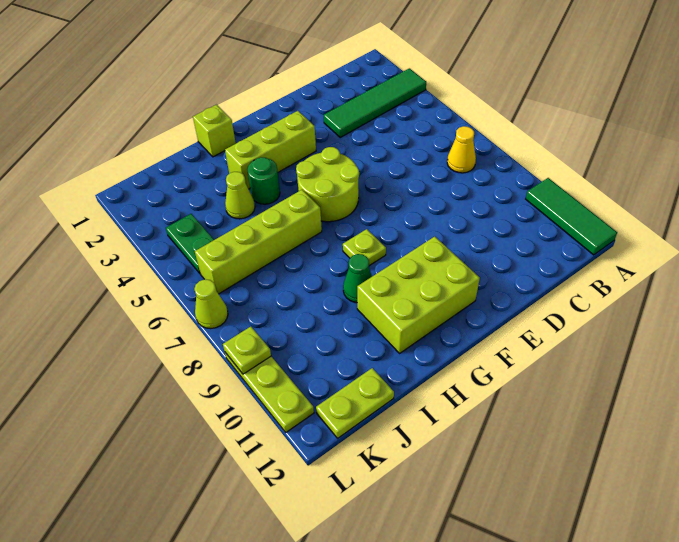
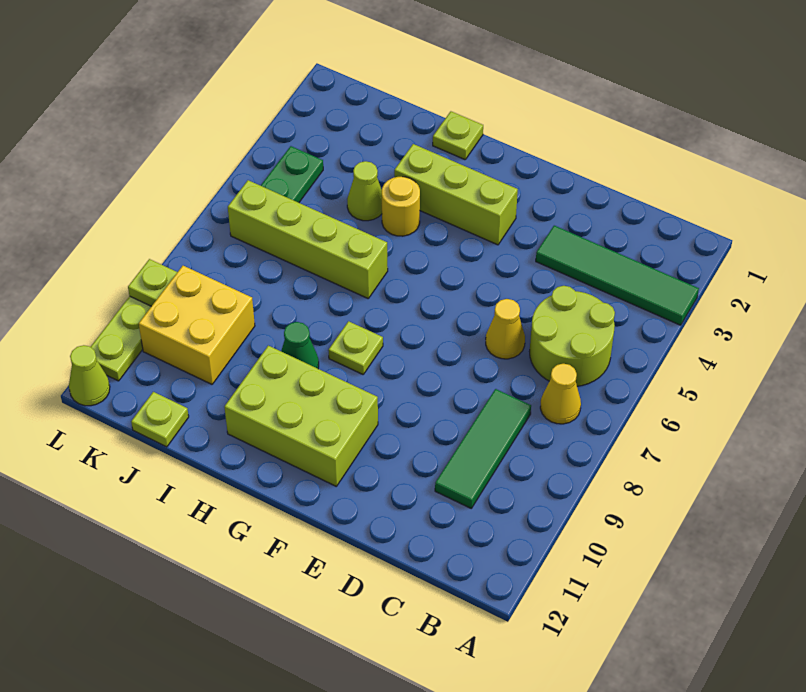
green tile A10:A12 level 1 -> green tile C8:C10 level 1
none -> yellow cone D6 level 1
lime round brick F5:G6 level 1 -> lime round brick B5:C6 level 1
lime brick H1 level 1 -> lime plate H1 level 1
green round brick H4 level 1 -> yellow round brick H4 level 1
none -> yellow brick J9:K10 level 1
lime plate J12:K12 level 1 -> lime plate J12 level 1
lime cone L7 level 1 -> lime cone L12 level 1

